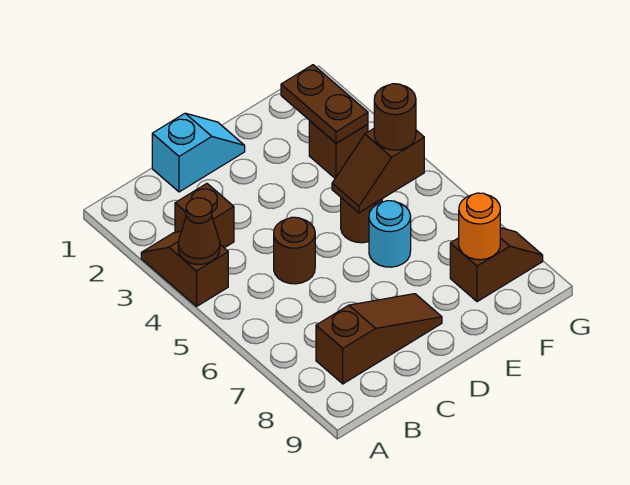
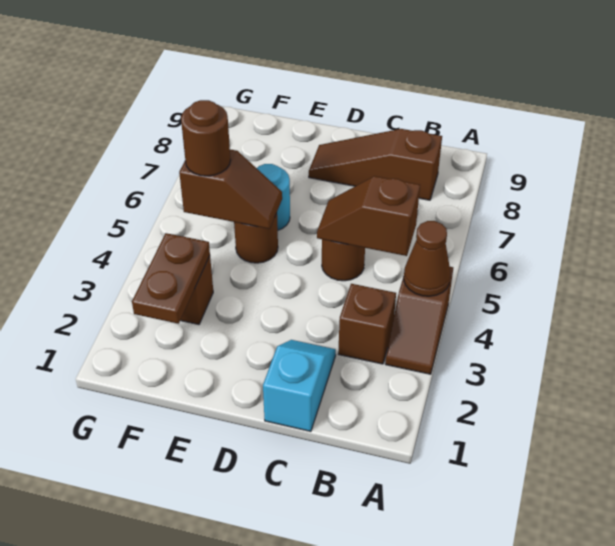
cyan slope C1:D1 level 1 top C -> cyan slope C1:C2 level 1 top 1
brown slope F8:G8 level 1 top F -> brown slope B5:C5 level 2 top B
orange round brick F8 level 2 -> none

